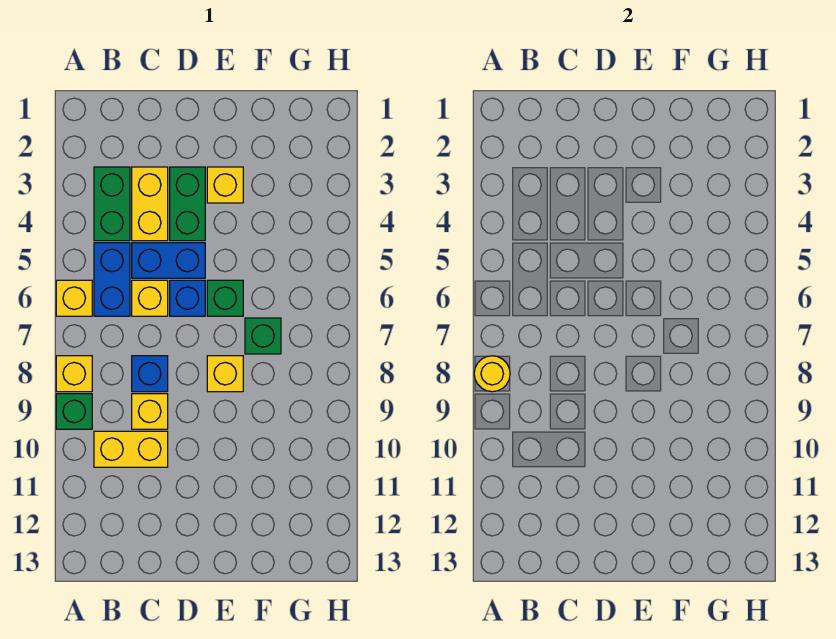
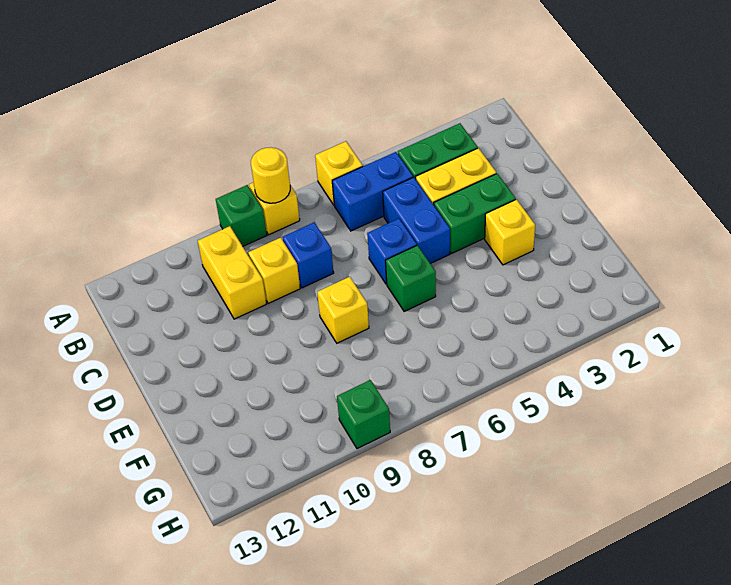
yellow brick C6 level 1 -> none
green brick F7 level 1 -> green brick H9 level 1

